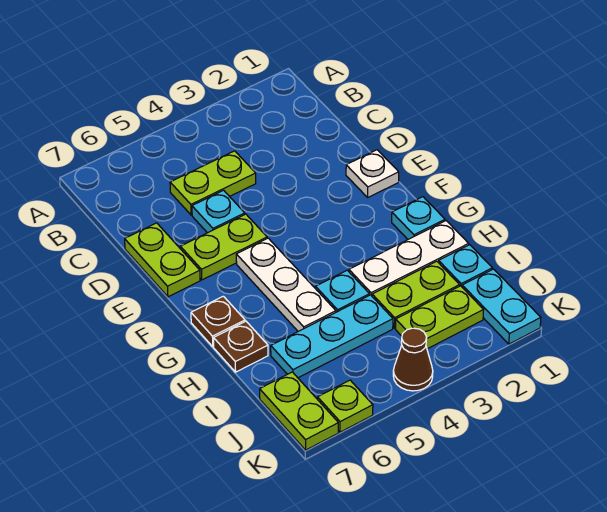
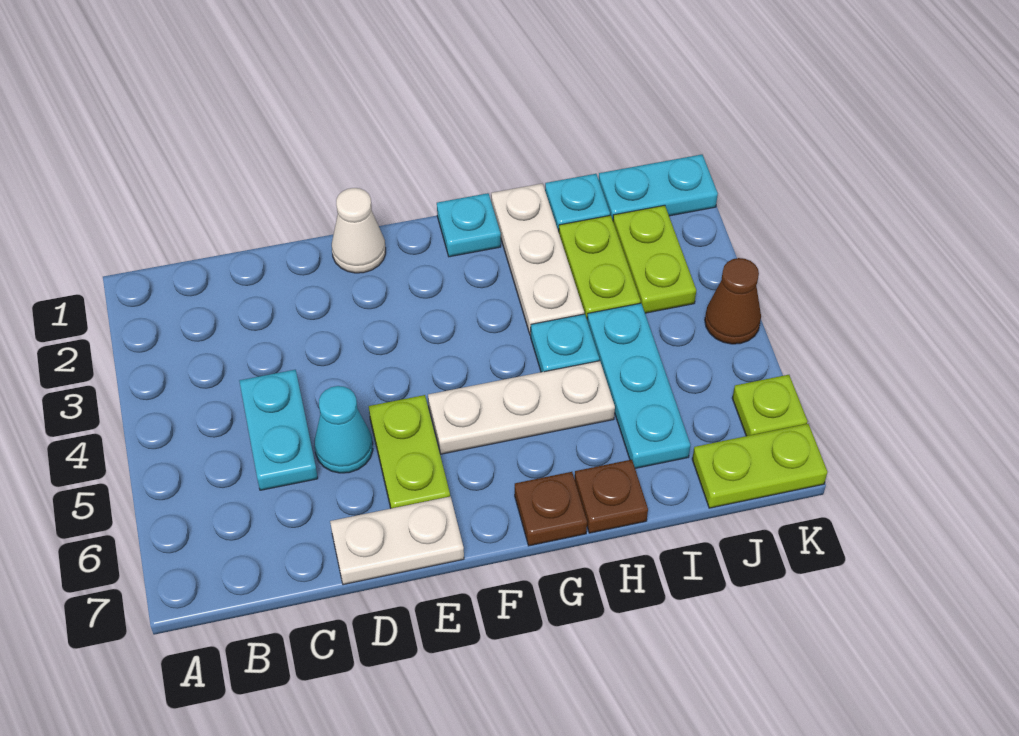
lime plate C4:C5 level 1 -> cyan plate C4:C5 level 1
cyan plate D5 level 1 -> cyan cone D5 level 1
lime plate D7:E7 level 1 -> white plate D7:E7 level 1
white plate E1 level 1 -> white cone E1 level 1

